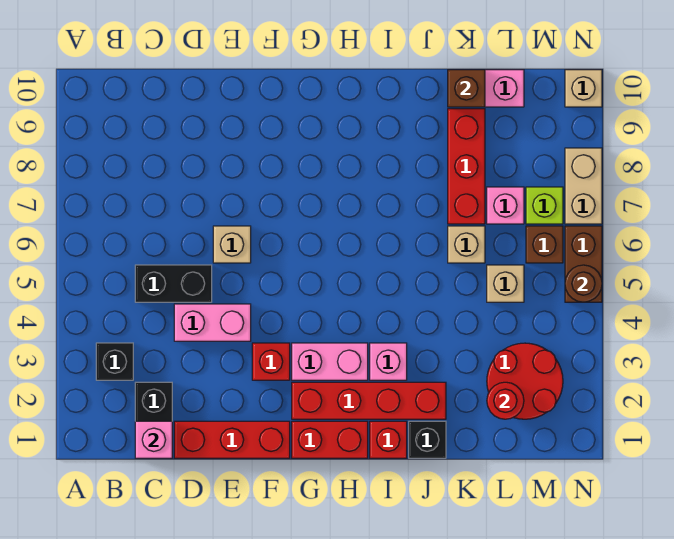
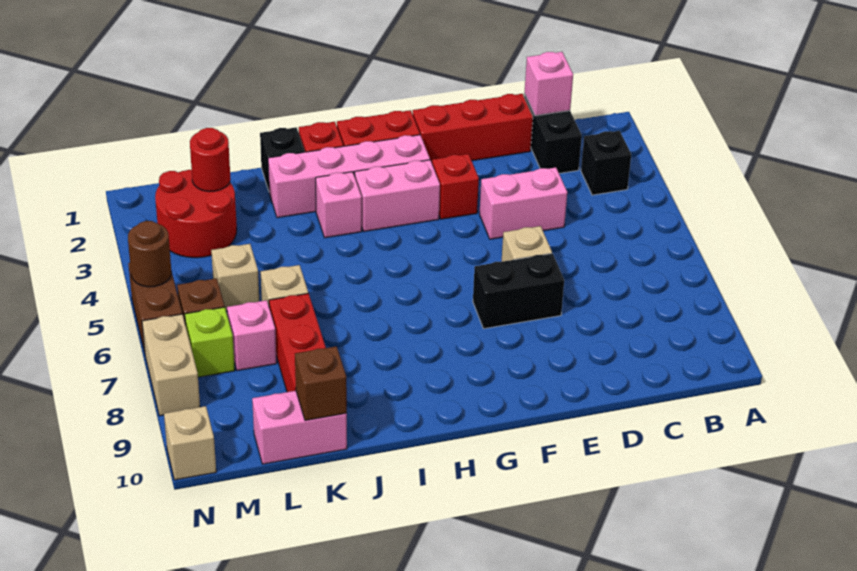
black brick C5:D5 level 1 -> black brick E7:F7 level 1
red brick G2:J2 level 1 -> pink brick G2:J2 level 1

